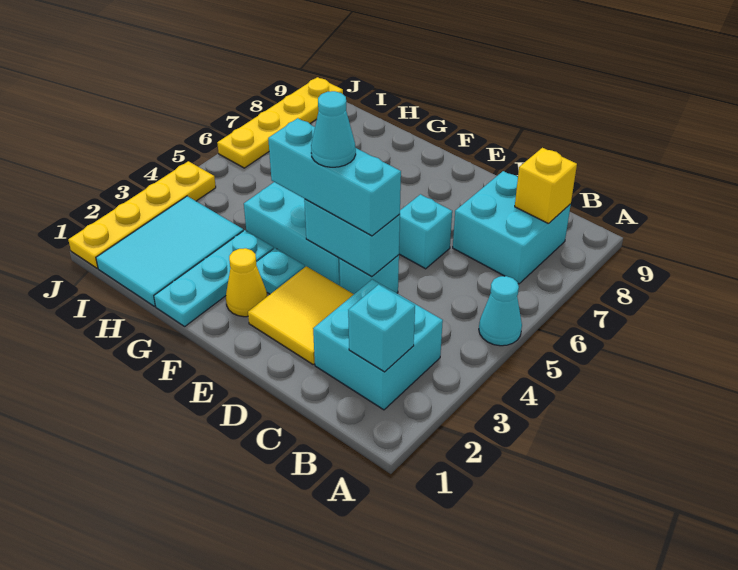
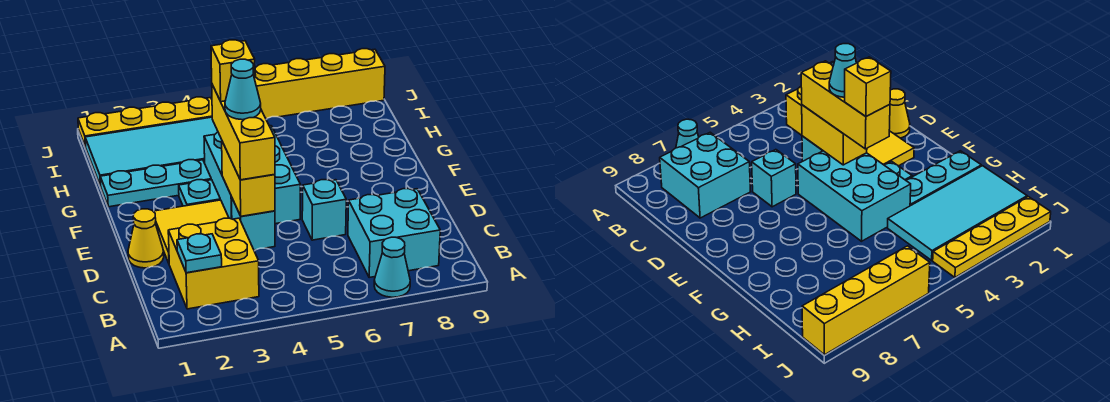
cyan cone A5 level 1 -> cyan cone A7 level 1
cyan brick B2:C3 level 1 -> yellow brick B2:C3 level 1
cyan brick B2 level 2 -> cyan plate B2 level 2
yellow brick B8 level 2 -> yellow brick F4 level 4
cyan brick D4:E4 level 2 -> yellow brick D4:E4 level 2
cyan brick D4:F4 level 3 -> yellow brick D4:F4 level 3
yellow cone F2 level 1 -> yellow cone D1 level 1
cyan tile H1:I3 level 1 -> cyan tile H1:I4 level 1
yellow plate J6:J9 level 1 -> yellow brick J6:J9 level 1

